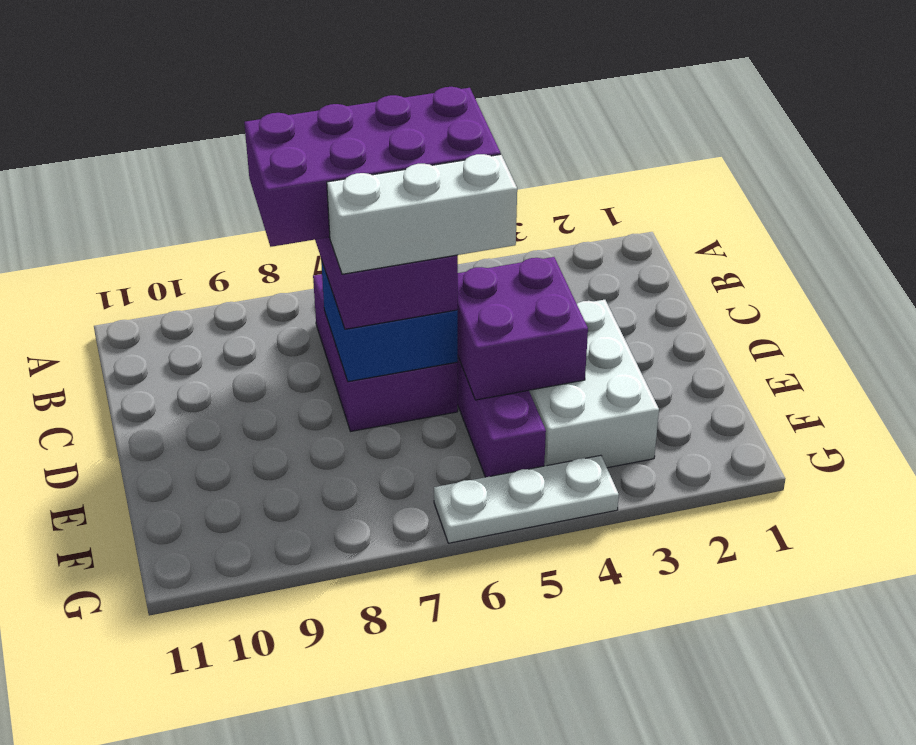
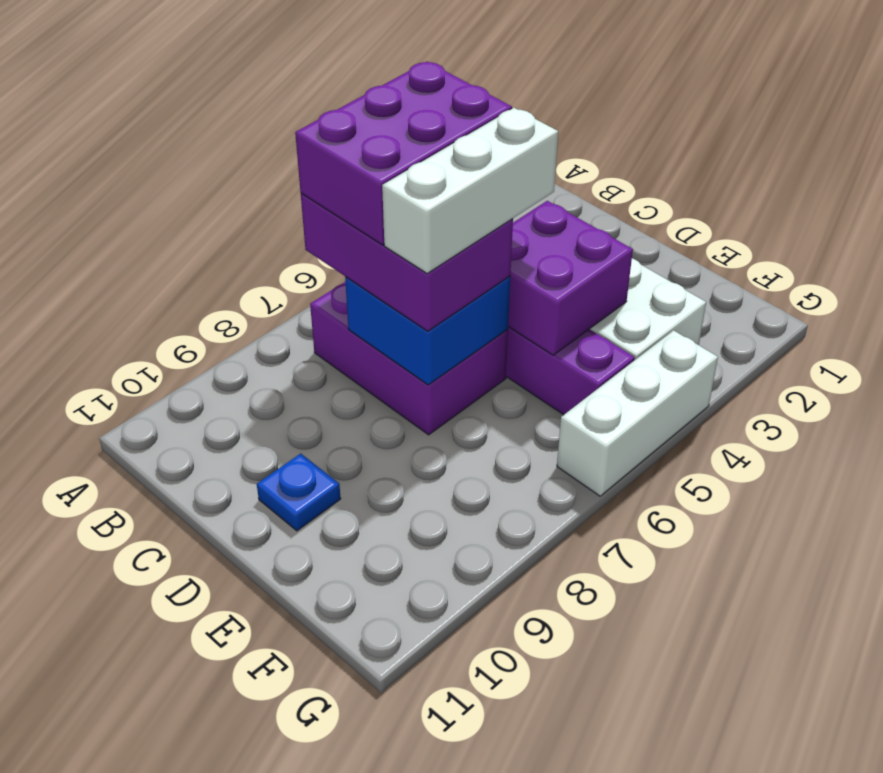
purple brick B5:C8 level 4 -> purple brick B5:C7 level 4
none -> blue plate D10 level 1
white plate G4:G6 level 1 -> white brick G4:G6 level 1

